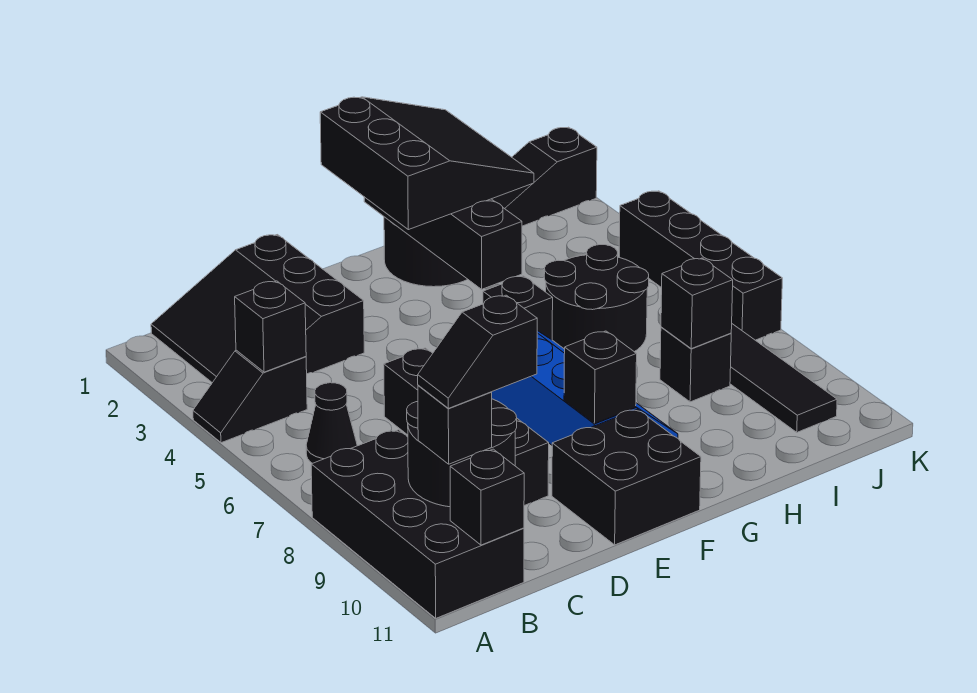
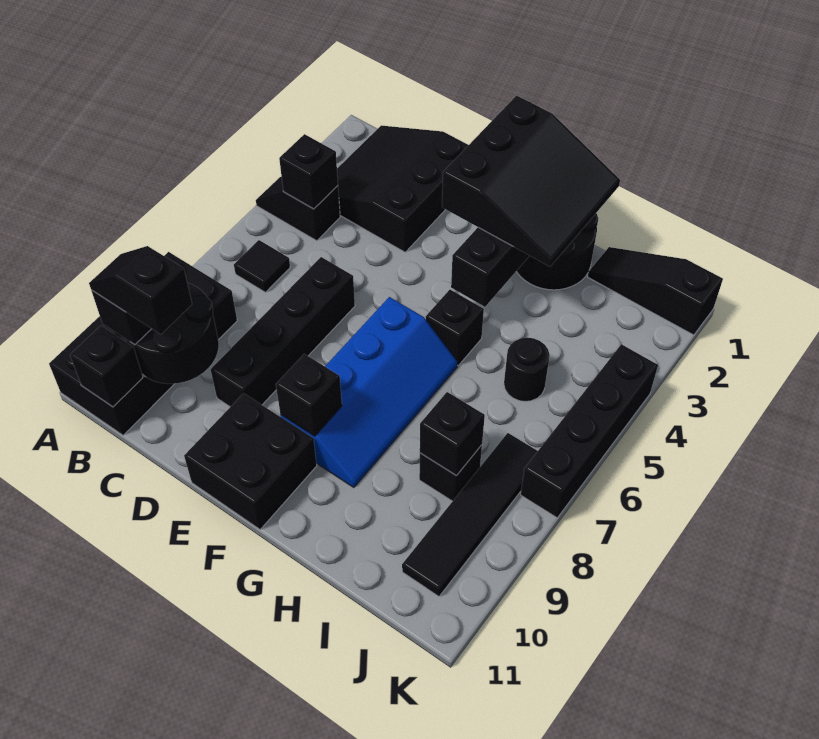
black cone B6 level 1 -> black tile B6 level 1
black round brick H5:I6 level 1 -> black round brick I5 level 1

